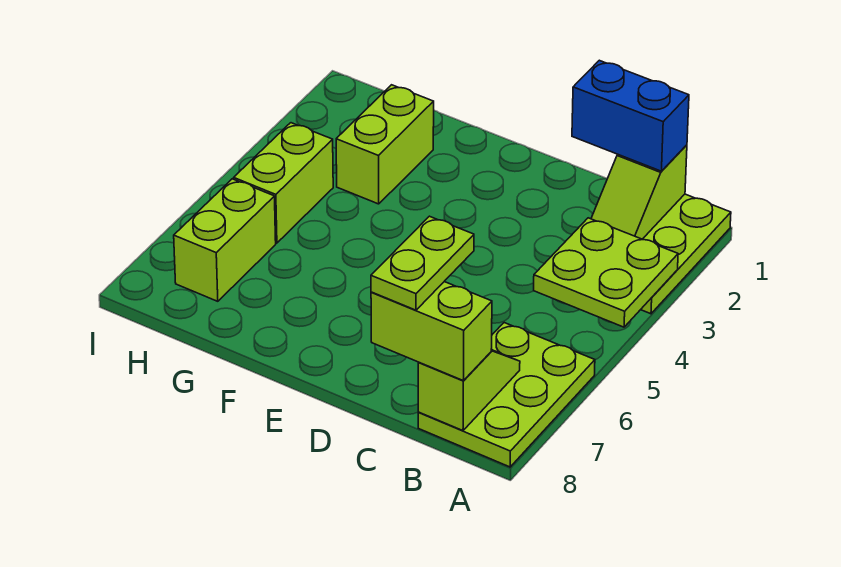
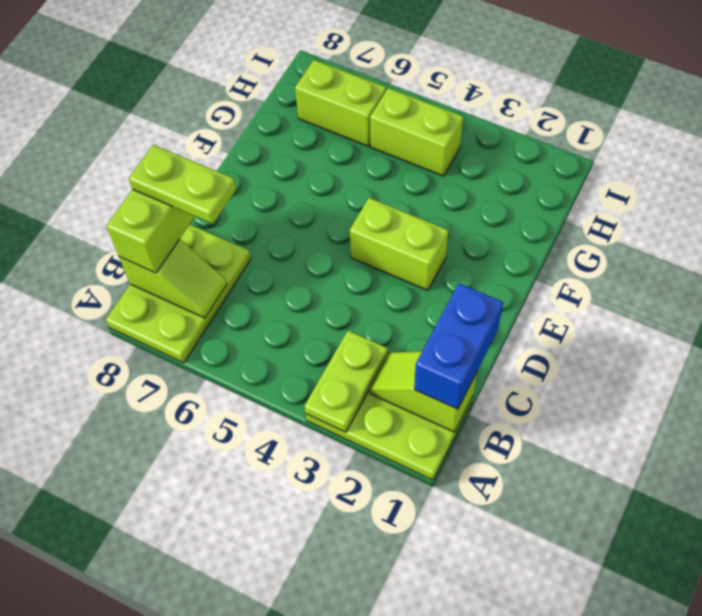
lime plate A3:B4 level 2 -> lime plate A3:B3 level 2
lime plate A6:B8 level 1 -> lime plate A7:C8 level 1
lime brick G2:G3 level 1 -> lime brick E3:E4 level 1

